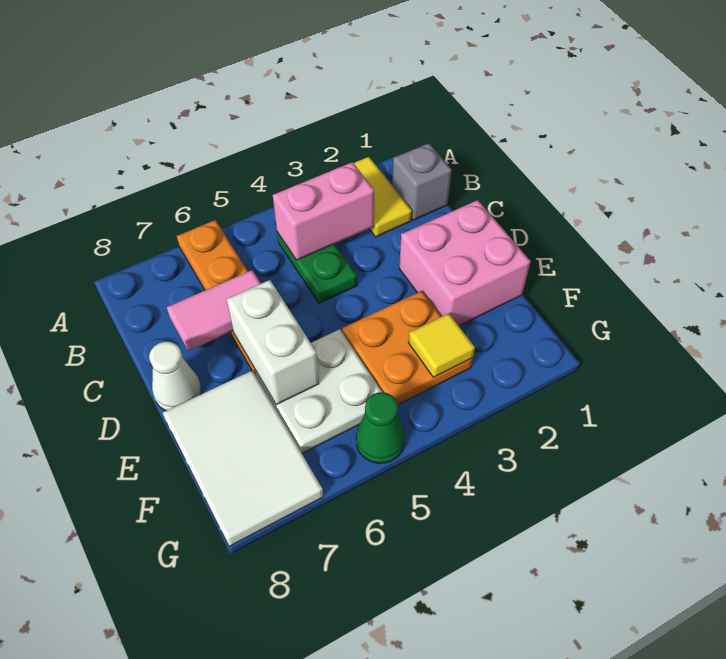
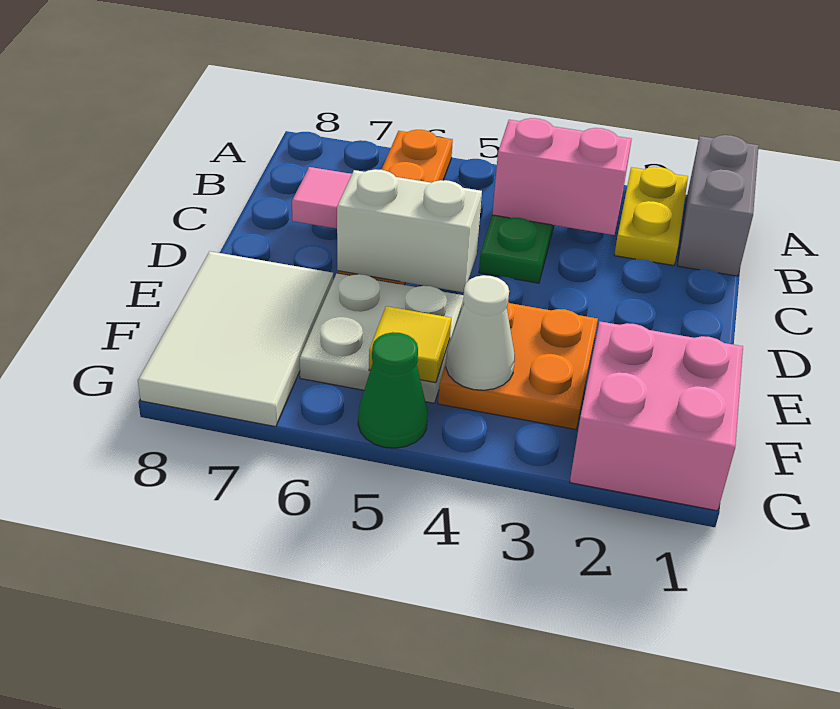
yellow tile A2:B2 level 1 -> yellow plate A2:B2 level 1
grey brick B1 level 1 -> grey brick A1:B1 level 1
pink brick D1:E2 level 1 -> pink brick F1:G2 level 1
white brick D6:E6 level 2 -> white brick D5:D6 level 2
white cone D8 level 1 -> white cone F4 level 2
yellow tile F3 level 2 -> yellow tile F5 level 2

